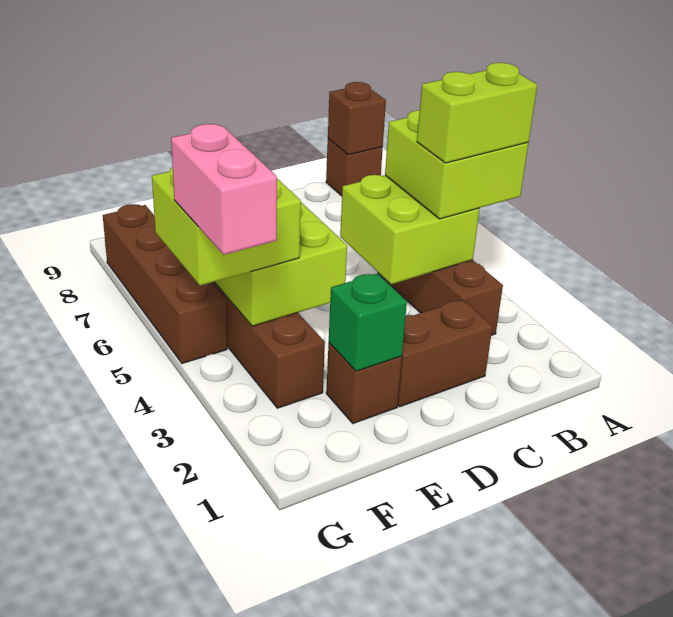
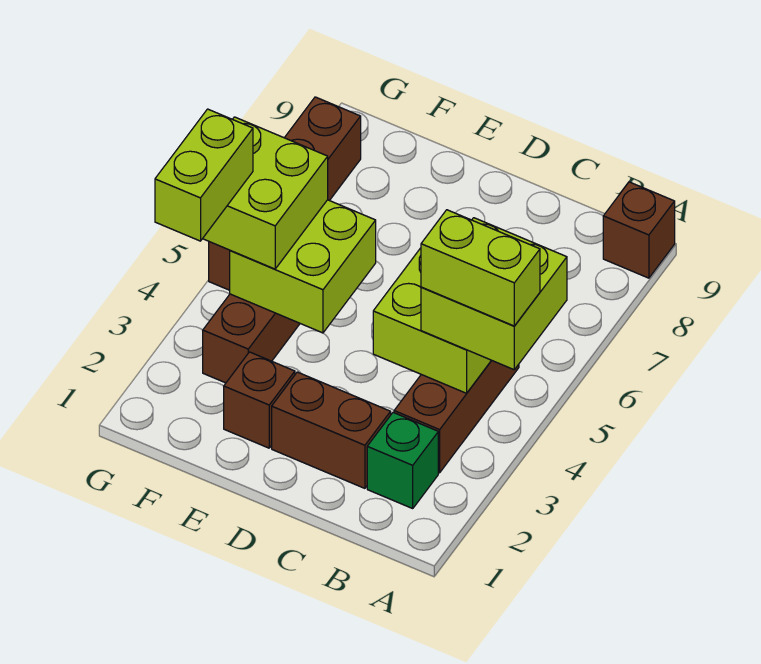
brown brick A9 level 2 -> none
green brick E2 level 2 -> green brick B2 level 1
pink brick G3:G4 level 4 -> lime brick G3:G4 level 4

